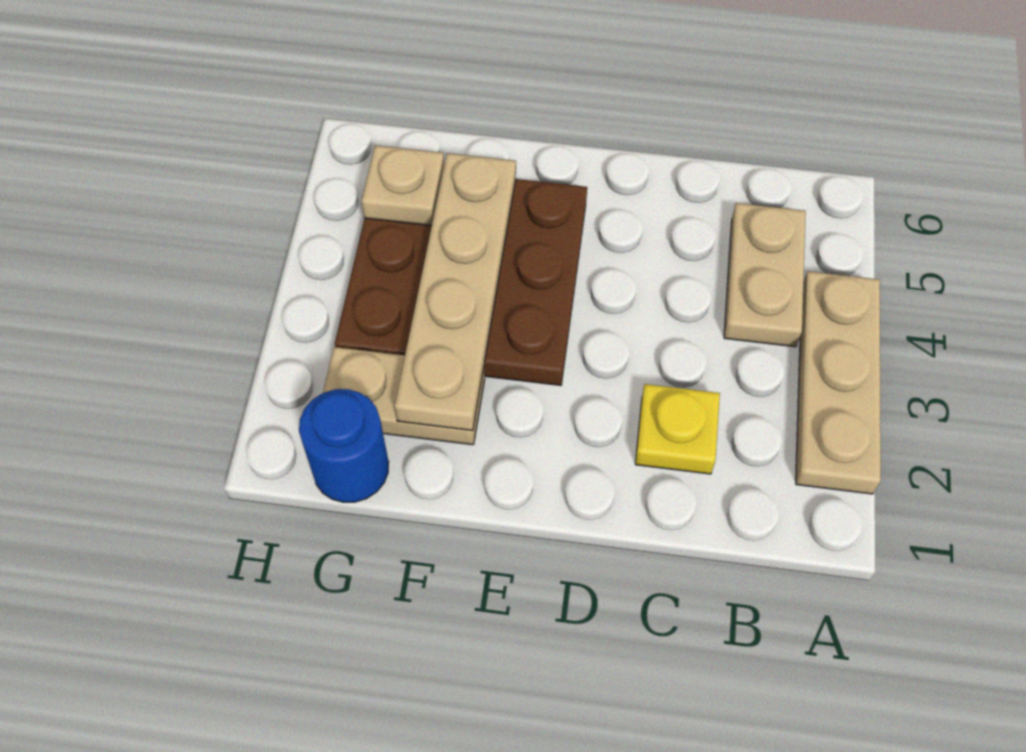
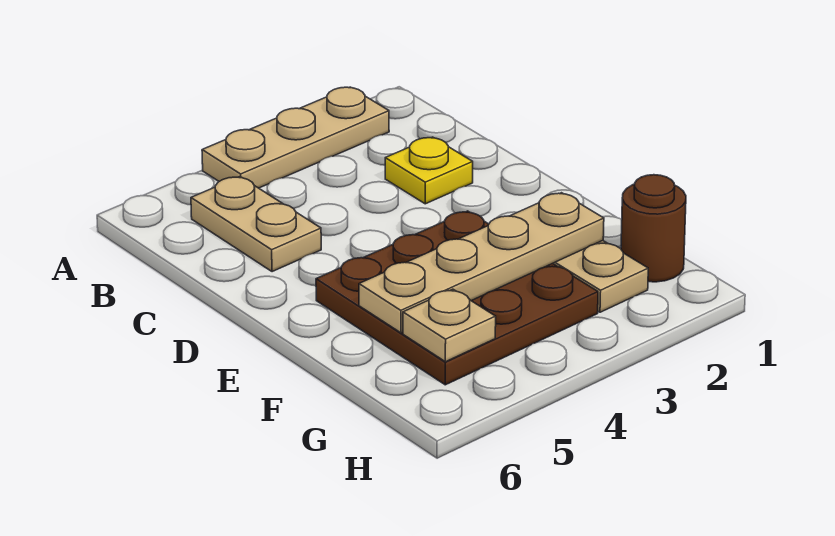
tan plate B4:B5 level 1 -> tan plate B5:C5 level 1
blue round brick G1 level 1 -> brown round brick G1 level 1

